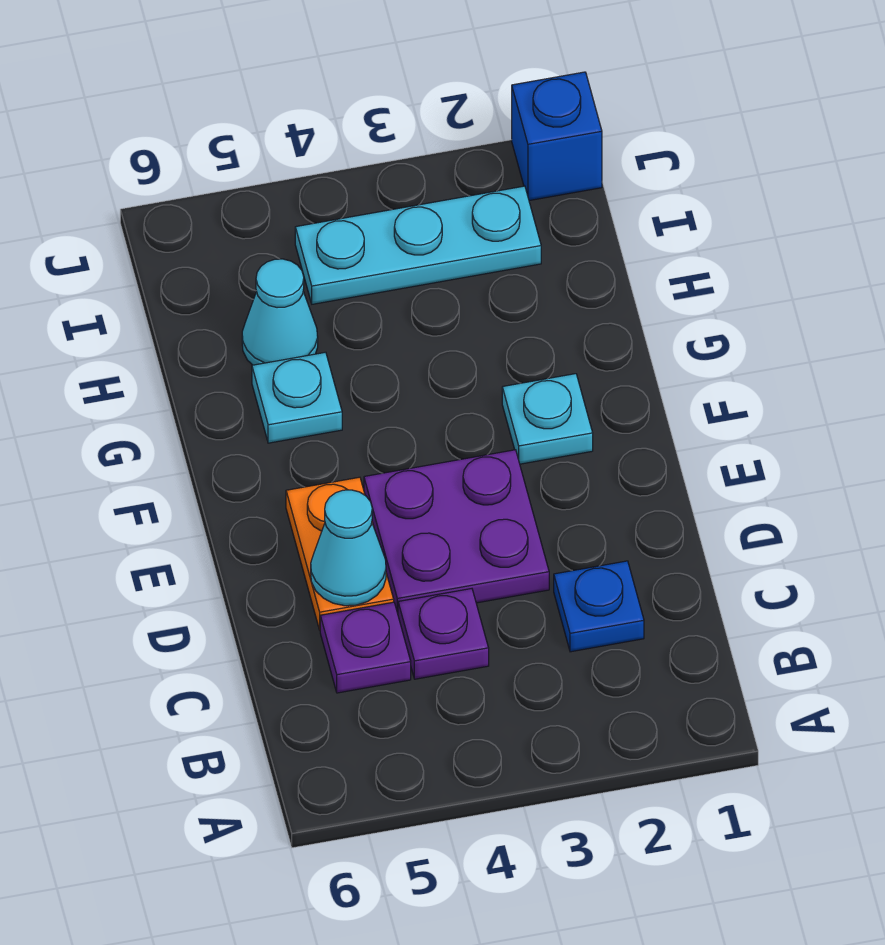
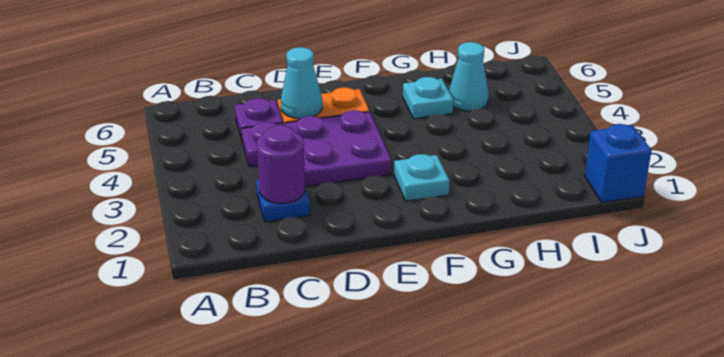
none -> purple round brick C2 level 2
cyan plate I2:I4 level 1 -> none

